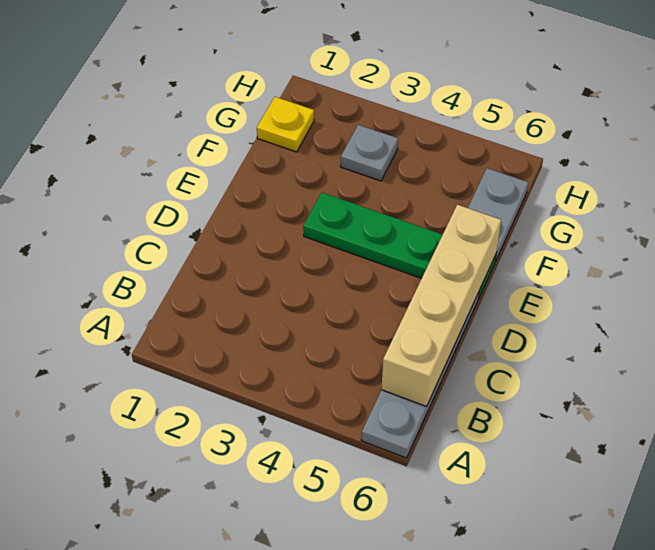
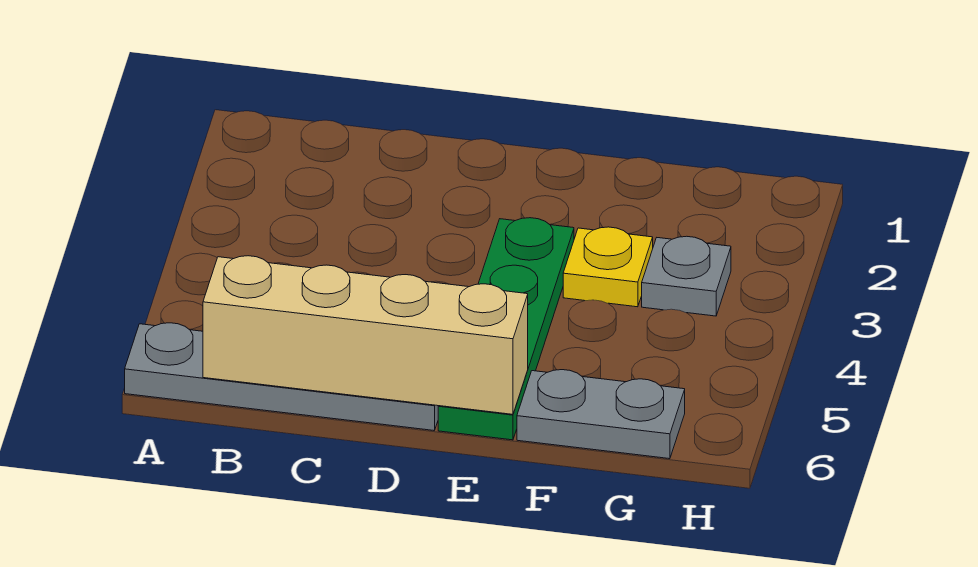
yellow plate G1 level 1 -> yellow plate F3 level 1

